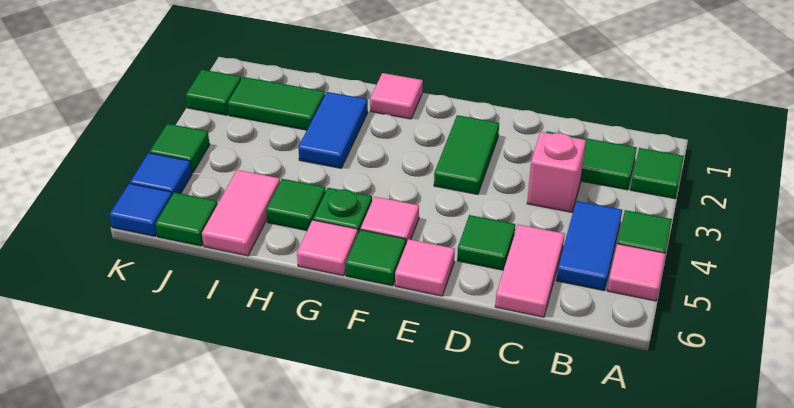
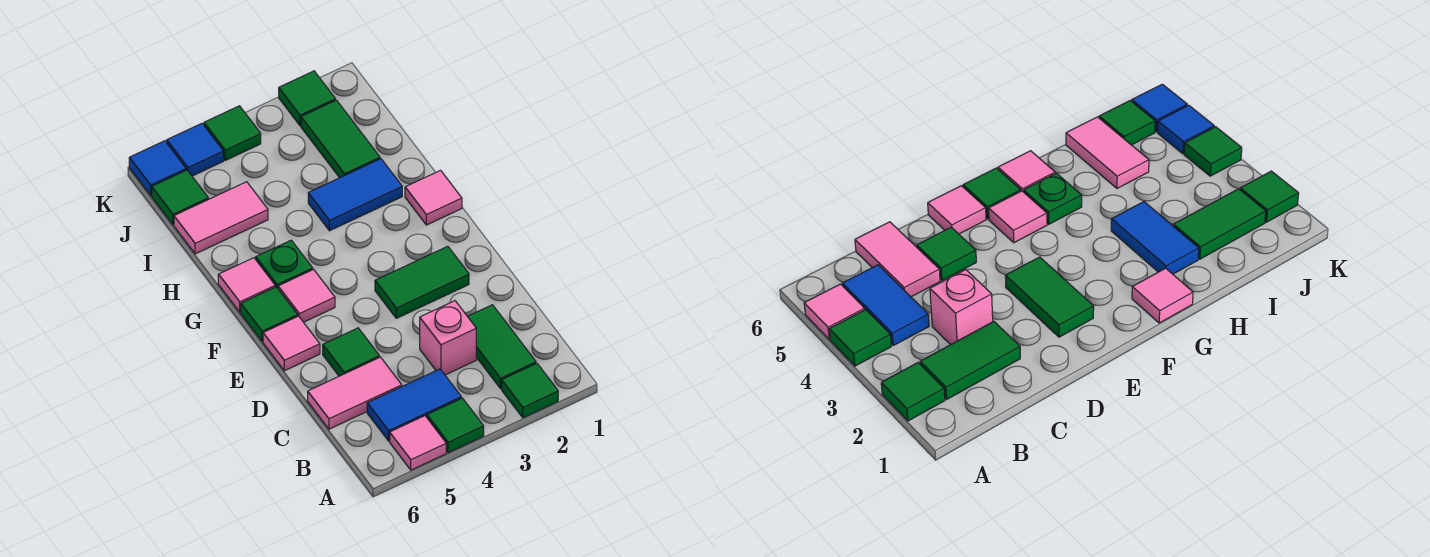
green tile H5 level 1 -> none

